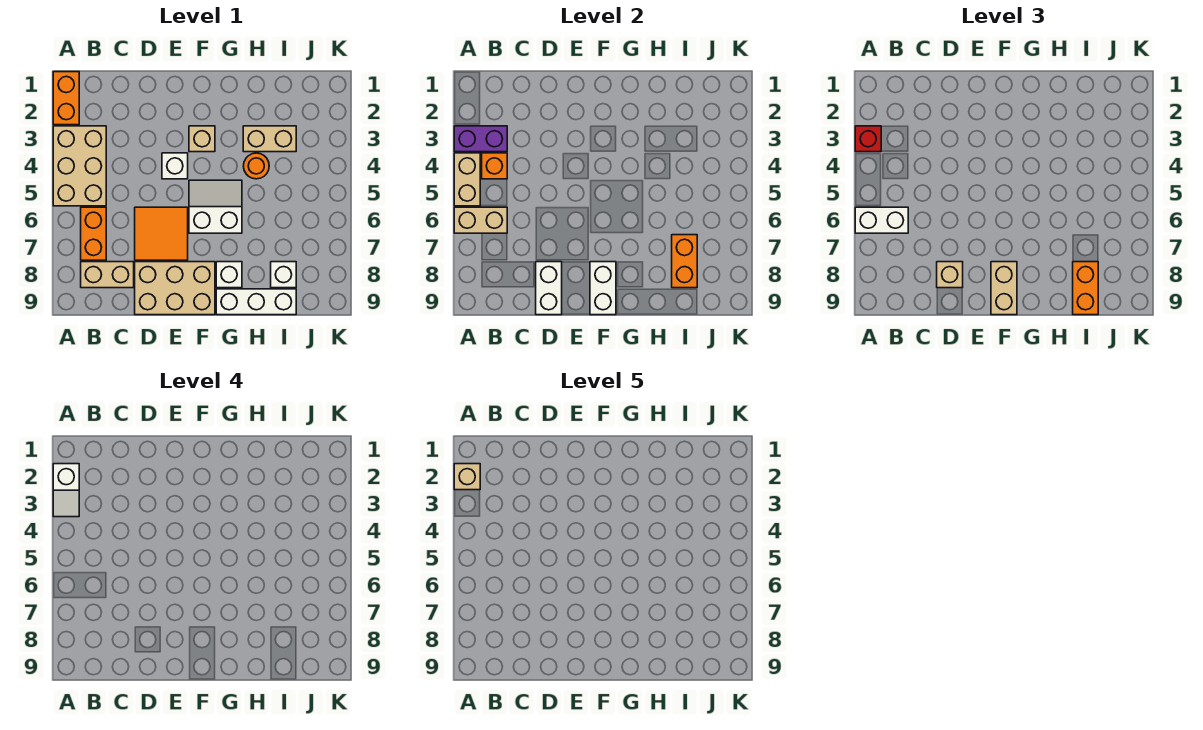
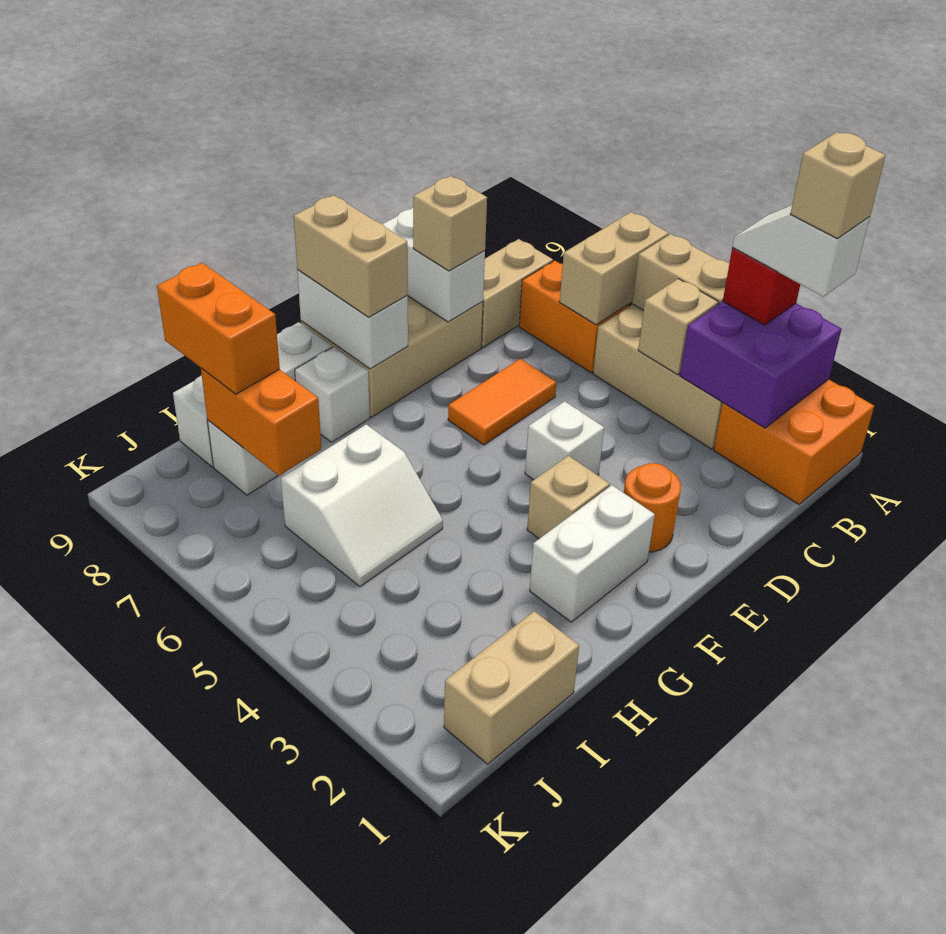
orange brick A1:A2 level 1 -> orange brick A1:B2 level 1
purple brick A3:B3 level 2 -> purple brick A2:B3 level 2
white brick A6:B6 level 3 -> white brick F2:G2 level 1
orange brick B4 level 2 -> tan brick B4 level 2
orange tile D6:E7 level 1 -> orange tile D6:E6 level 1
white slope F5:G6 level 1 top 6 -> white slope H5:I6 level 1 top 6
tan brick H3:I3 level 1 -> tan brick I1:J1 level 1
orange round brick H4 level 1 -> orange round brick E2 level 1

